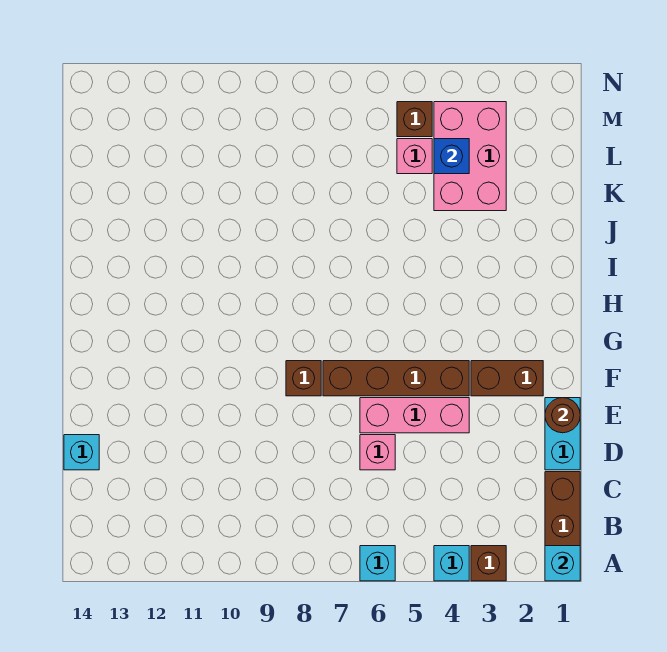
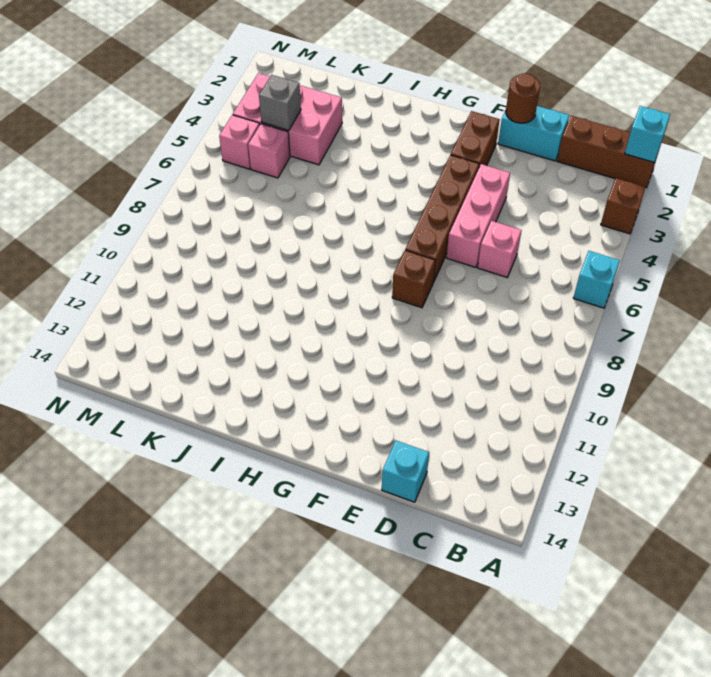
cyan brick A4 level 1 -> none
blue brick L4 level 2 -> grey brick L4 level 2
brown brick M5 level 1 -> pink brick M5 level 1

